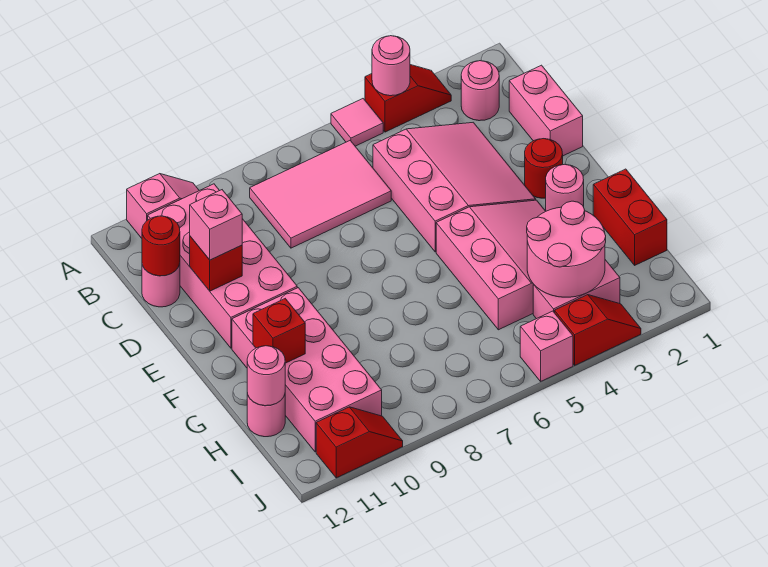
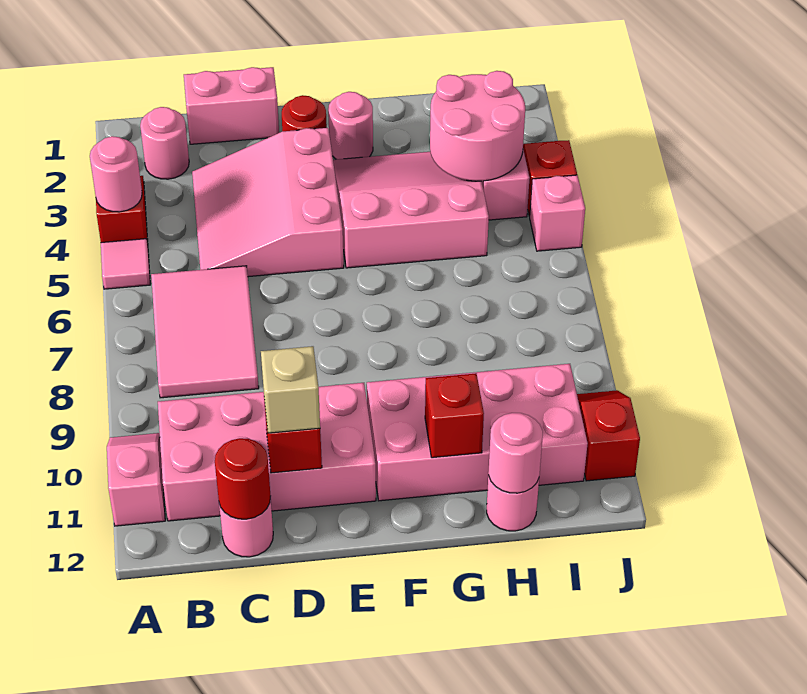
pink slope C3:E5 level 1 top 5 -> pink slope C3:E5 level 1 top E
pink brick D11 level 3 -> tan brick D11 level 3
red brick G1:H1 level 1 -> none

